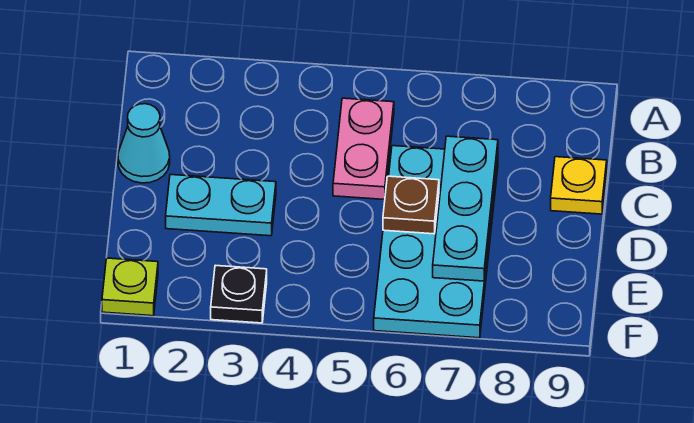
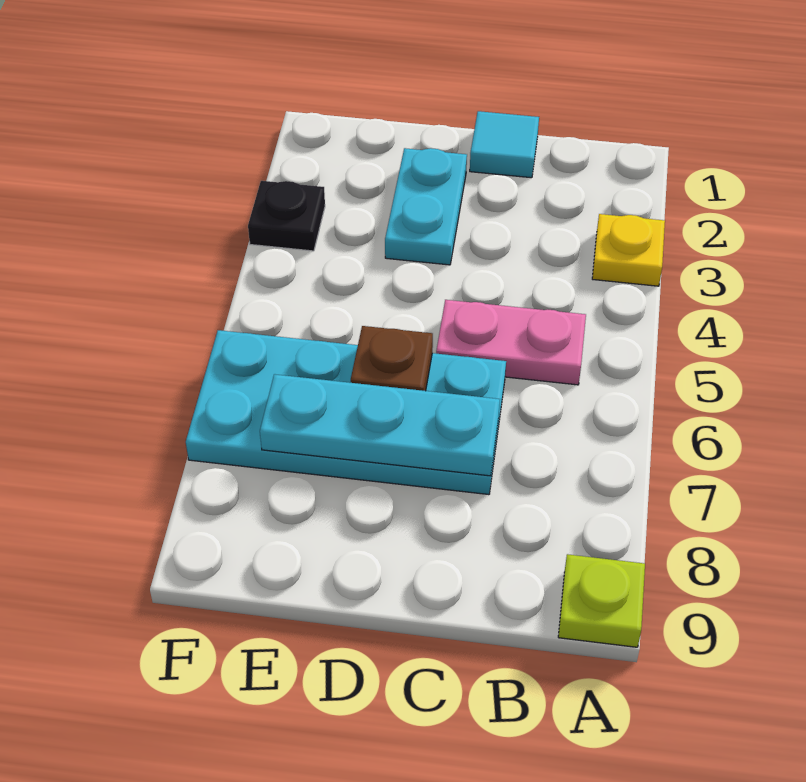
cyan cone C1 level 1 -> cyan tile C1 level 1
yellow plate C9 level 1 -> yellow plate A3 level 1
lime plate F1 level 1 -> lime plate A9 level 1

